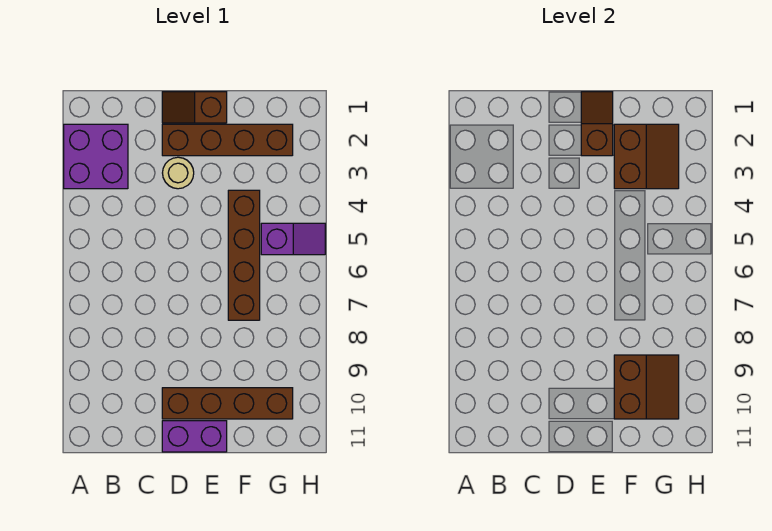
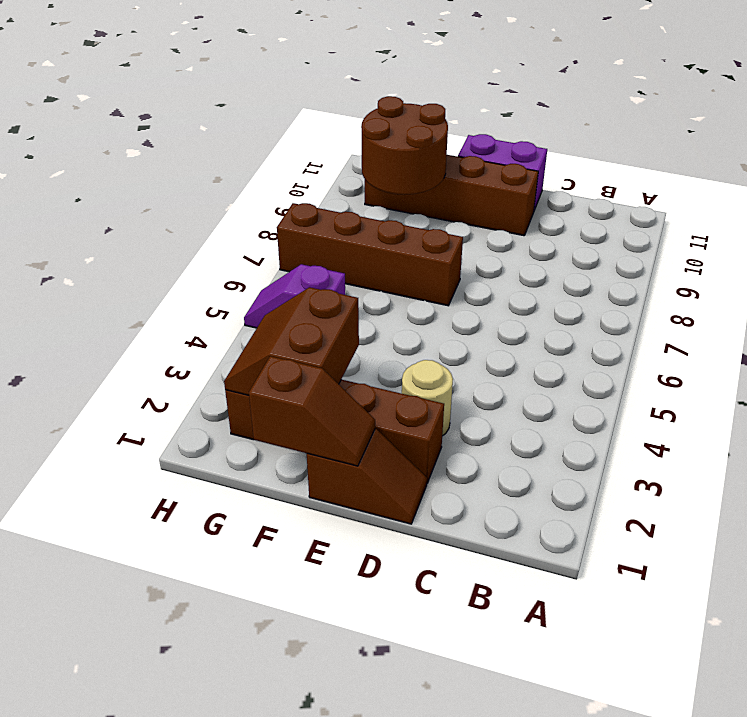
purple brick A2:B3 level 1 -> none
brown slope E1:E2 level 2 top 2 -> brown slope E1:F1 level 2 top F
brown brick F4:F7 level 1 -> brown brick E7:H7 level 1
brown slope F9:G10 level 2 top F -> brown round brick F9:G10 level 2

